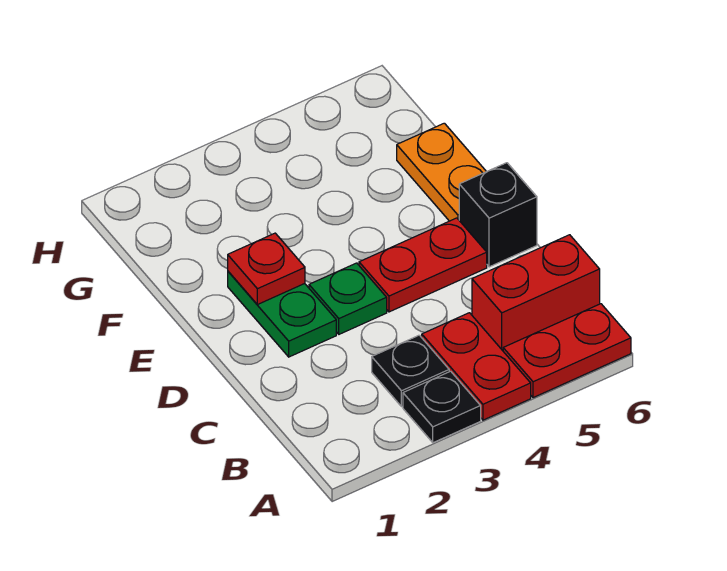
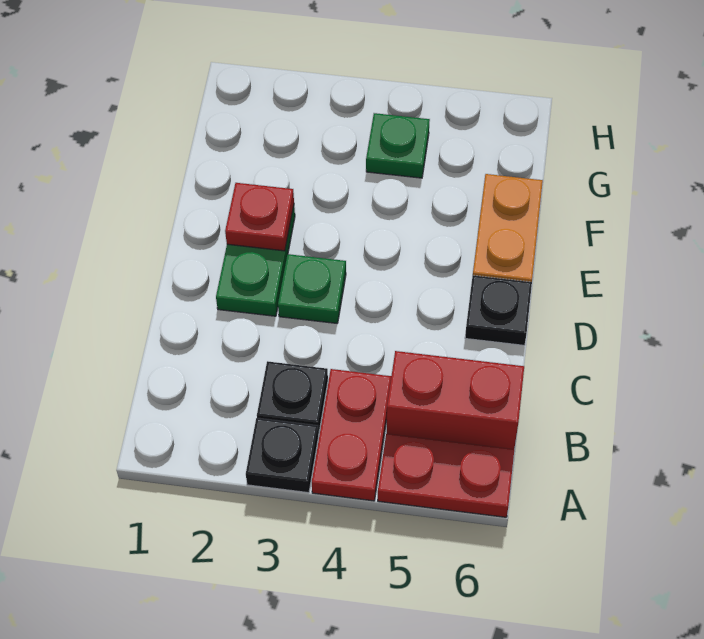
red plate D4:D5 level 1 -> none
black brick D6 level 1 -> black plate D6 level 1
none -> green plate G4 level 1

